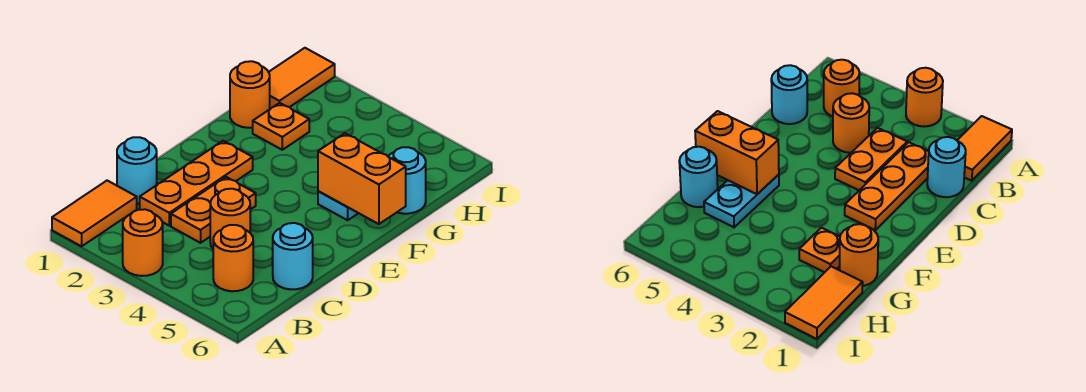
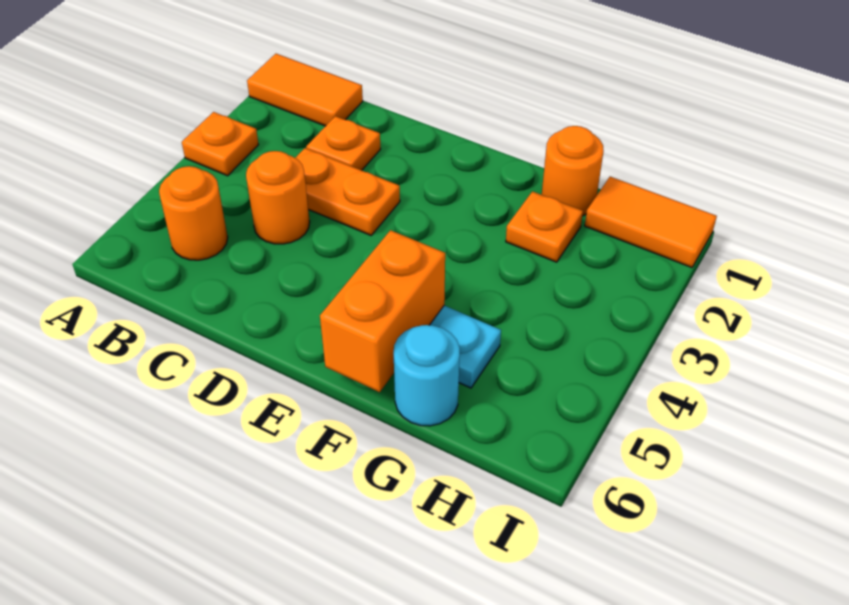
orange round brick A3 level 1 -> orange plate A3 level 1
cyan round brick C1 level 1 -> none
orange plate C2:E2 level 1 -> orange plate C2 level 1
cyan round brick C6 level 1 -> none

